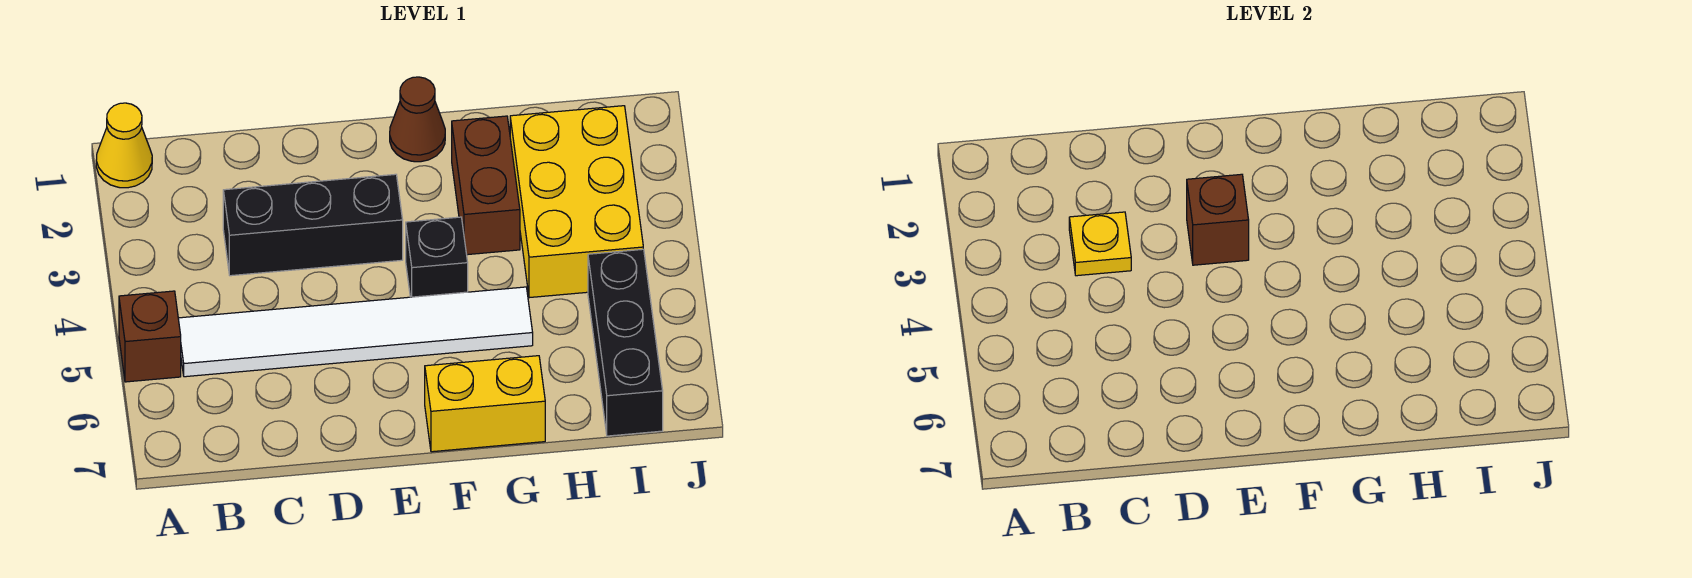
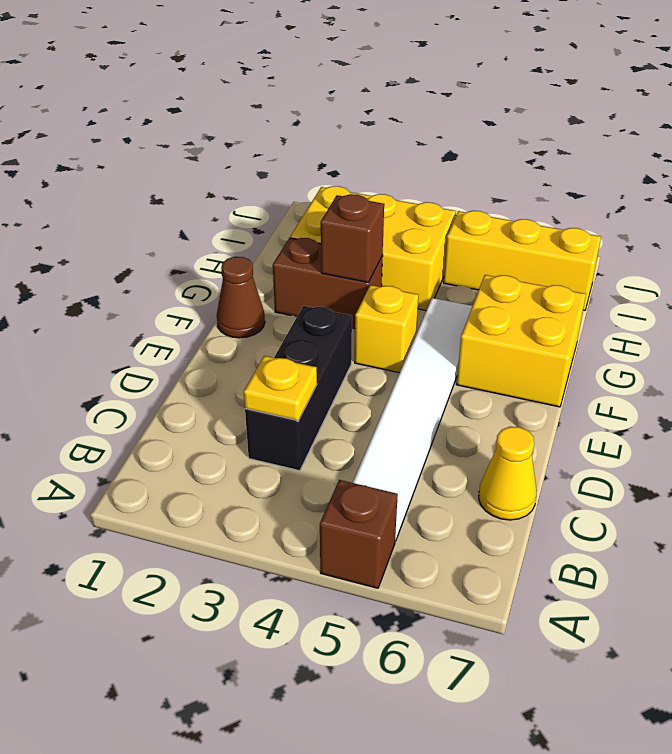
yellow cone A1 level 1 -> yellow cone C7 level 1
brown brick E3 level 2 -> brown brick G3 level 2
black brick F4 level 1 -> yellow brick F4 level 1
yellow brick F7:G7 level 1 -> yellow brick F6:G7 level 1
black brick I5:I7 level 1 -> yellow brick I5:I7 level 1

